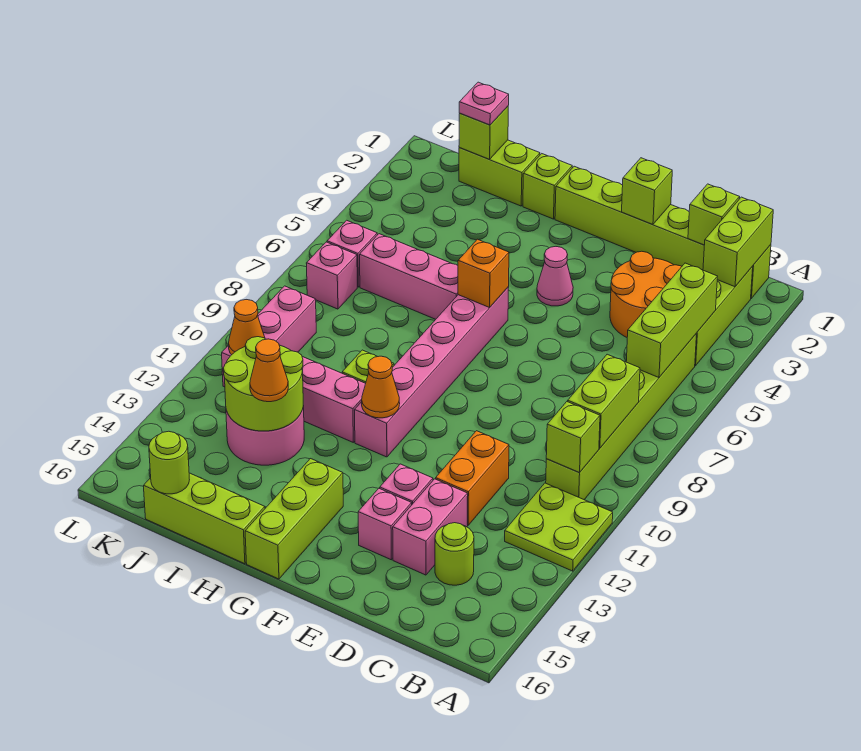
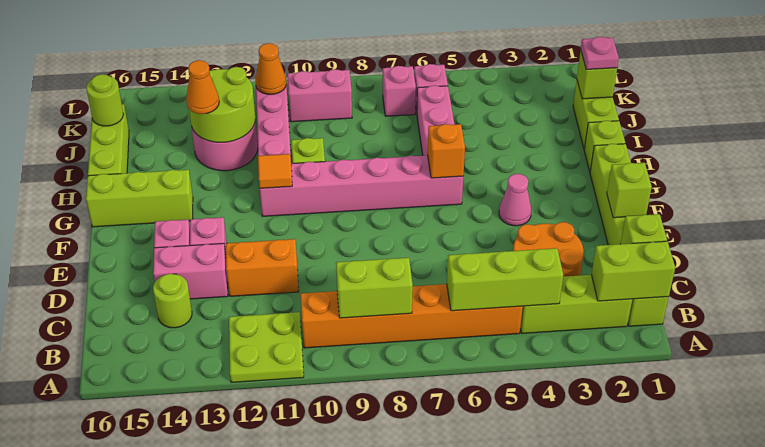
lime brick B5:B10 level 1 -> orange brick B5:B10 level 1
lime brick B10 level 2 -> none
orange cone G11 level 2 -> orange tile G11 level 2

